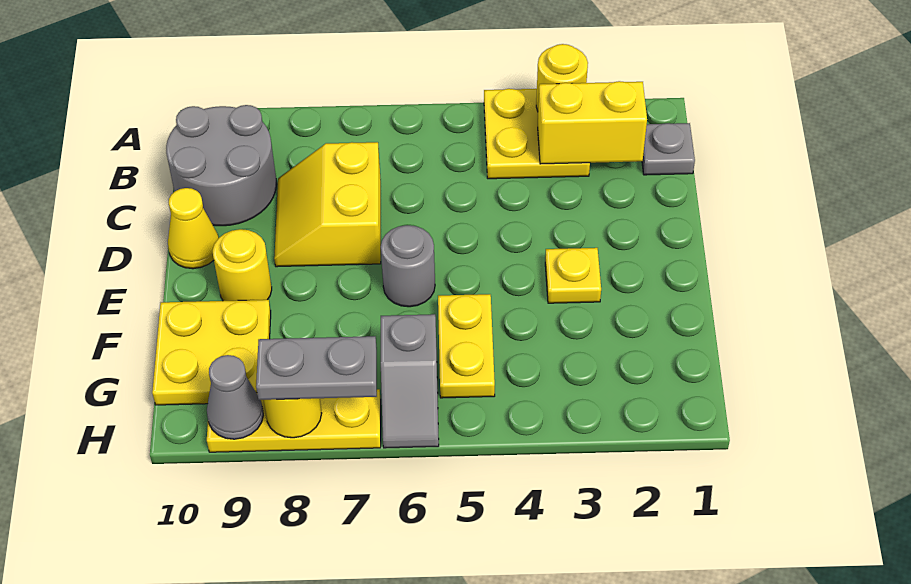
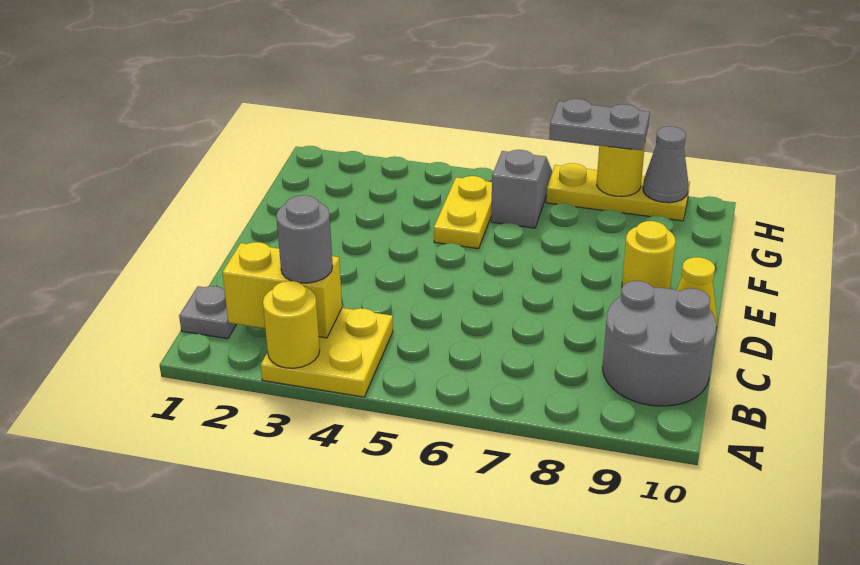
yellow slope C7:D8 level 1 top 7 -> none
yellow plate E3 level 1 -> none
grey round brick E6 level 1 -> grey round brick B3 level 3
yellow plate F9:G10 level 1 -> none

